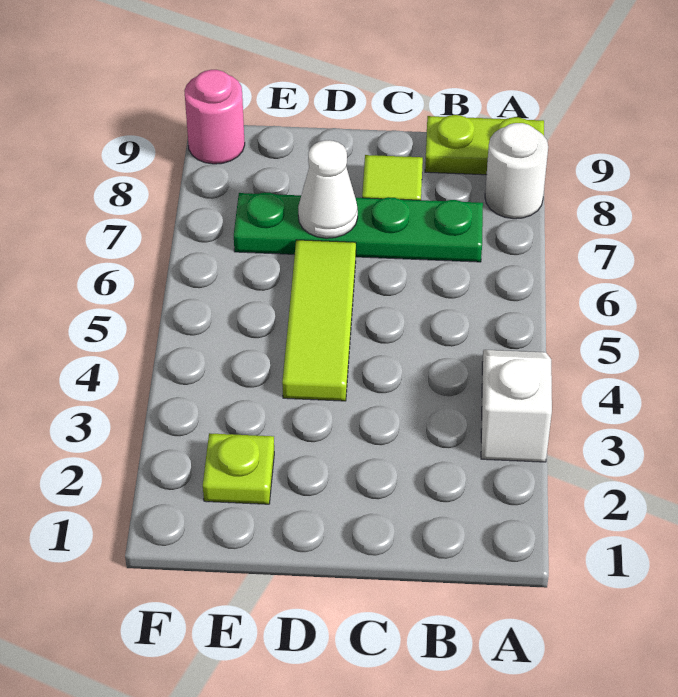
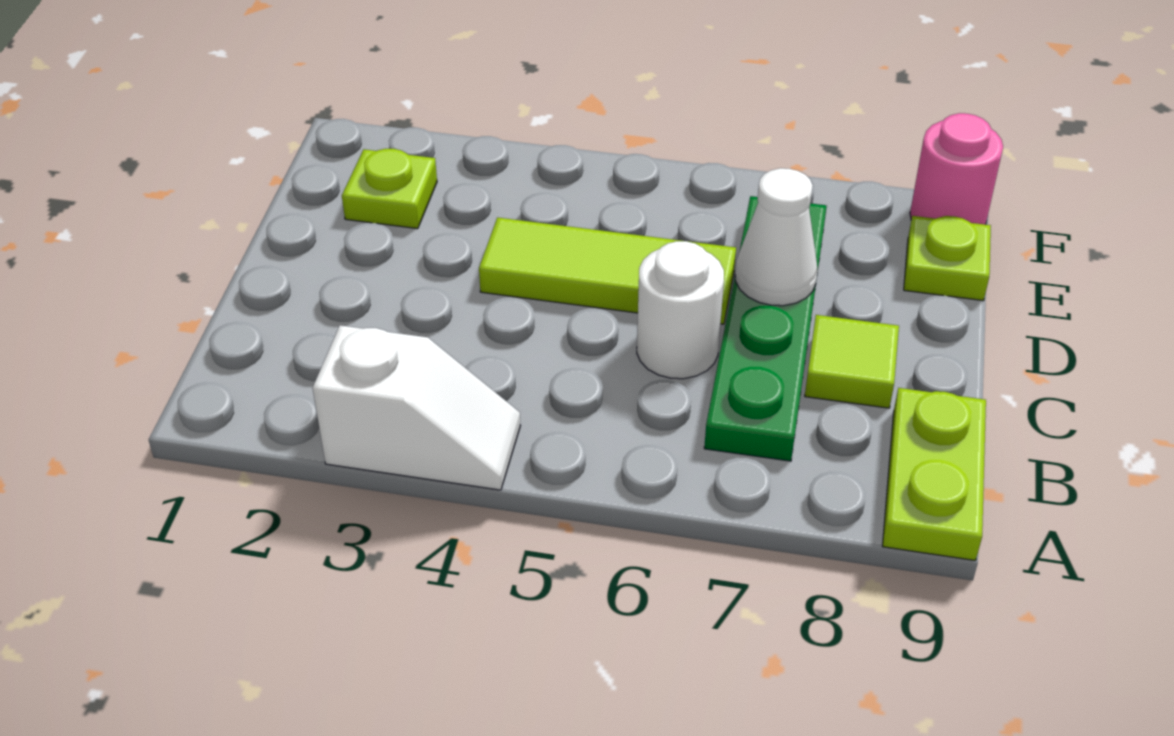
white round brick A8 level 1 -> white round brick C6 level 1
none -> lime plate E9 level 1

